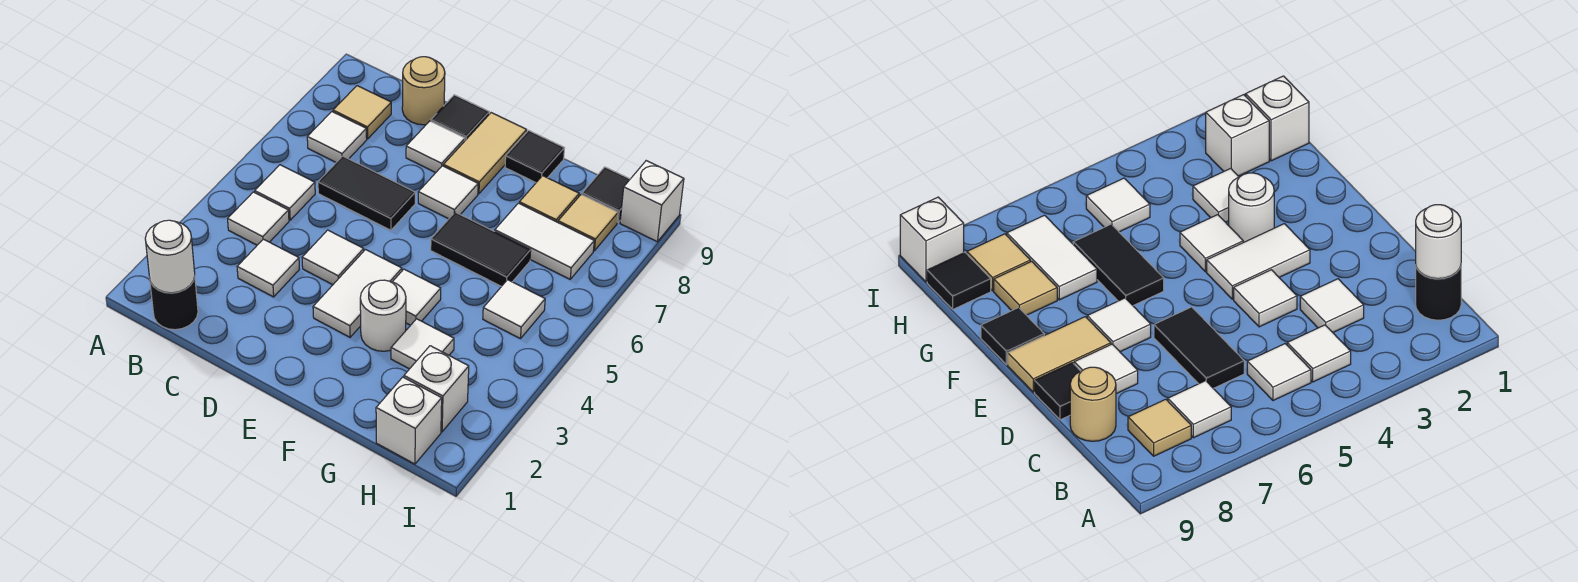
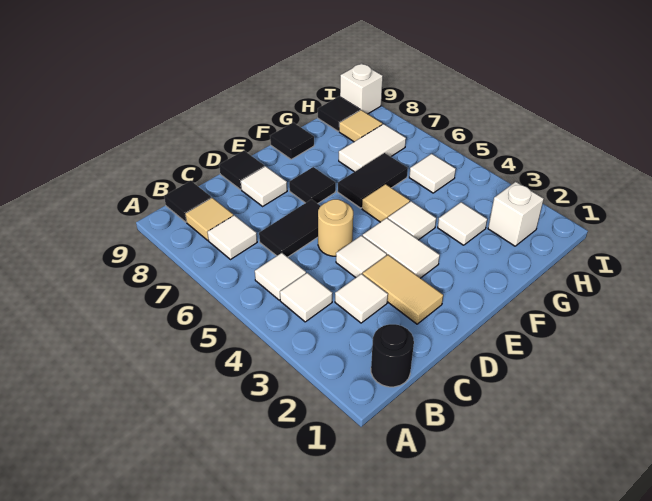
white round brick B1 level 2 -> none
none -> black tile B9 level 1
tan round brick C9 level 1 -> tan round brick D5 level 1
white tile E7 level 1 -> black tile E7 level 1
tan tile E8:E9 level 1 -> tan tile D2:D3 level 1
white round brick F3 level 1 -> none
tan tile G8 level 1 -> tan tile F5 level 1
white brick H1 level 1 -> none

